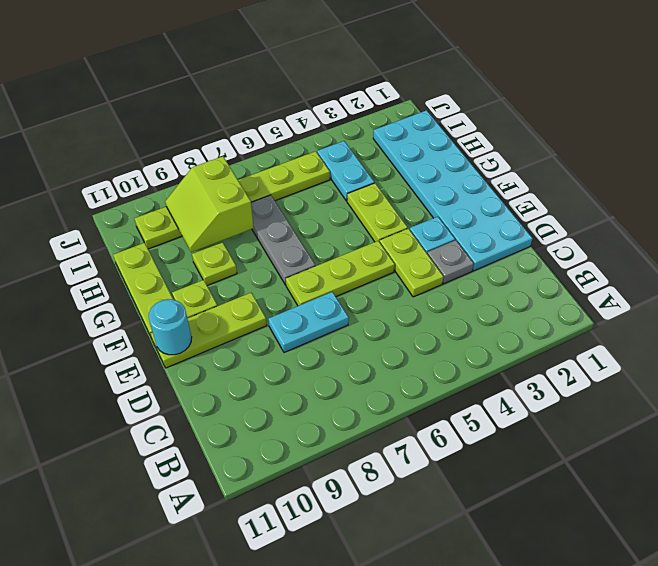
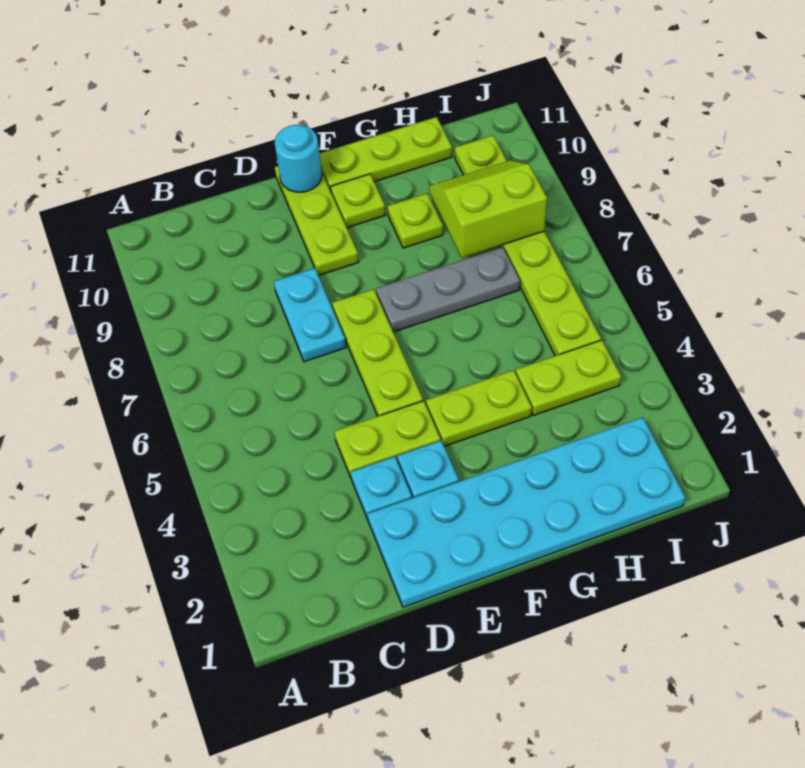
grey plate D3 level 1 -> cyan plate D3 level 1
cyan plate H4:I4 level 1 -> lime plate H4:I4 level 1

